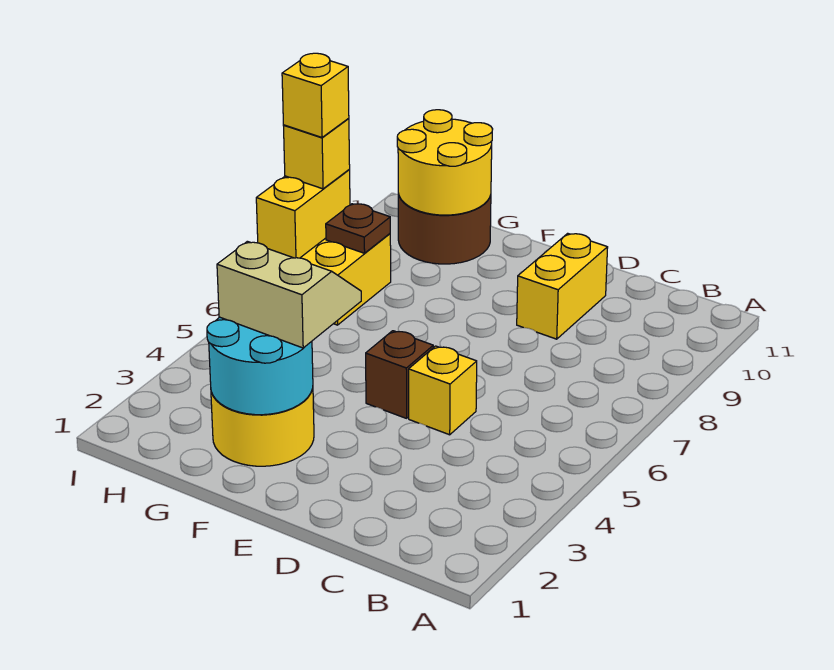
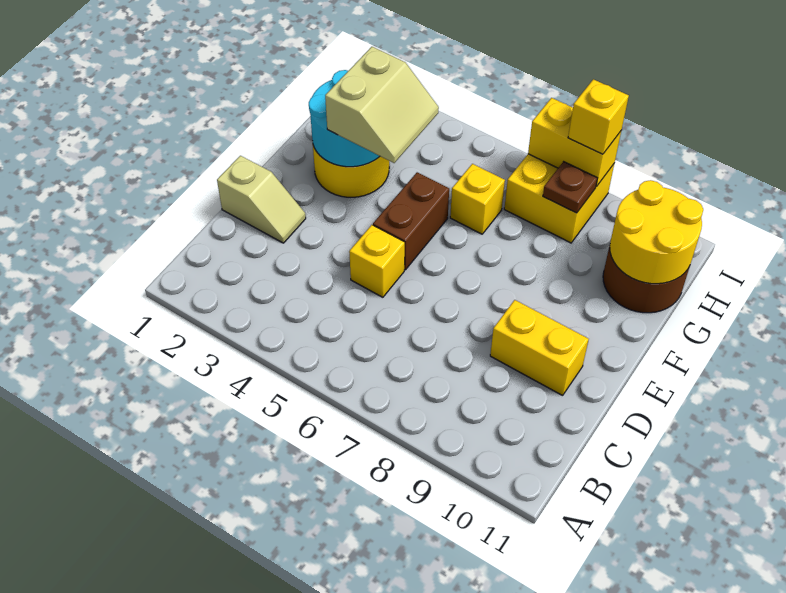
none -> tan slope D1:D2 level 1 top 1
brown brick E5 level 1 -> brown brick E5:F5 level 1
yellow brick I8 level 4 -> yellow brick G6 level 1

